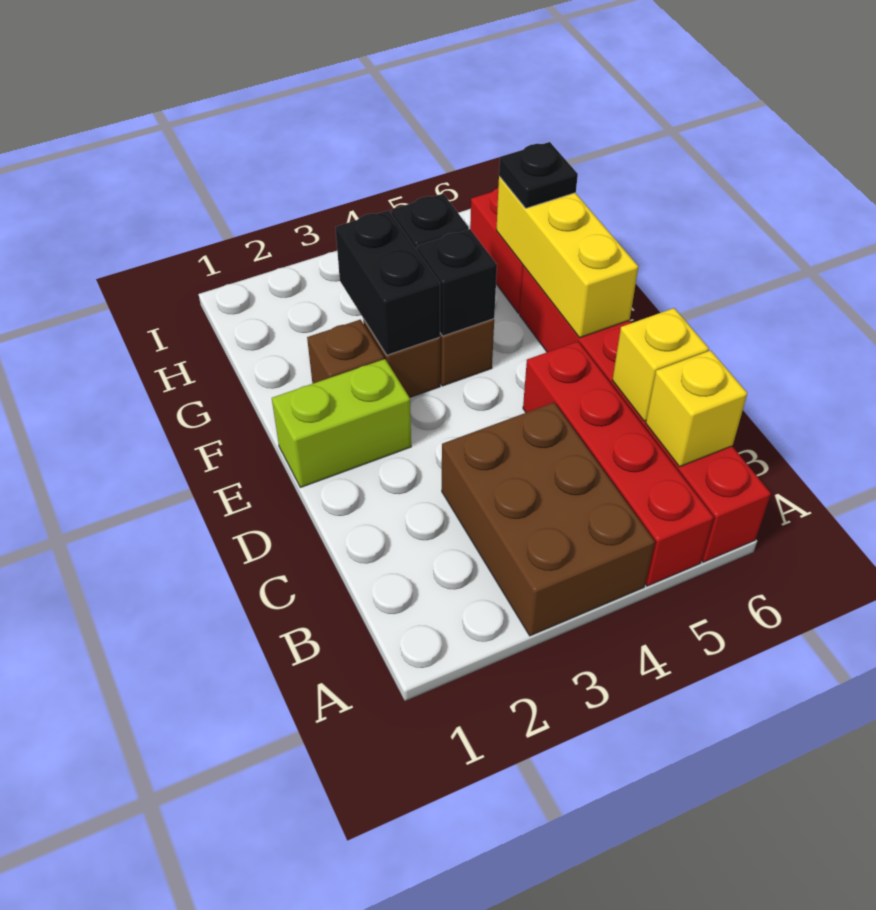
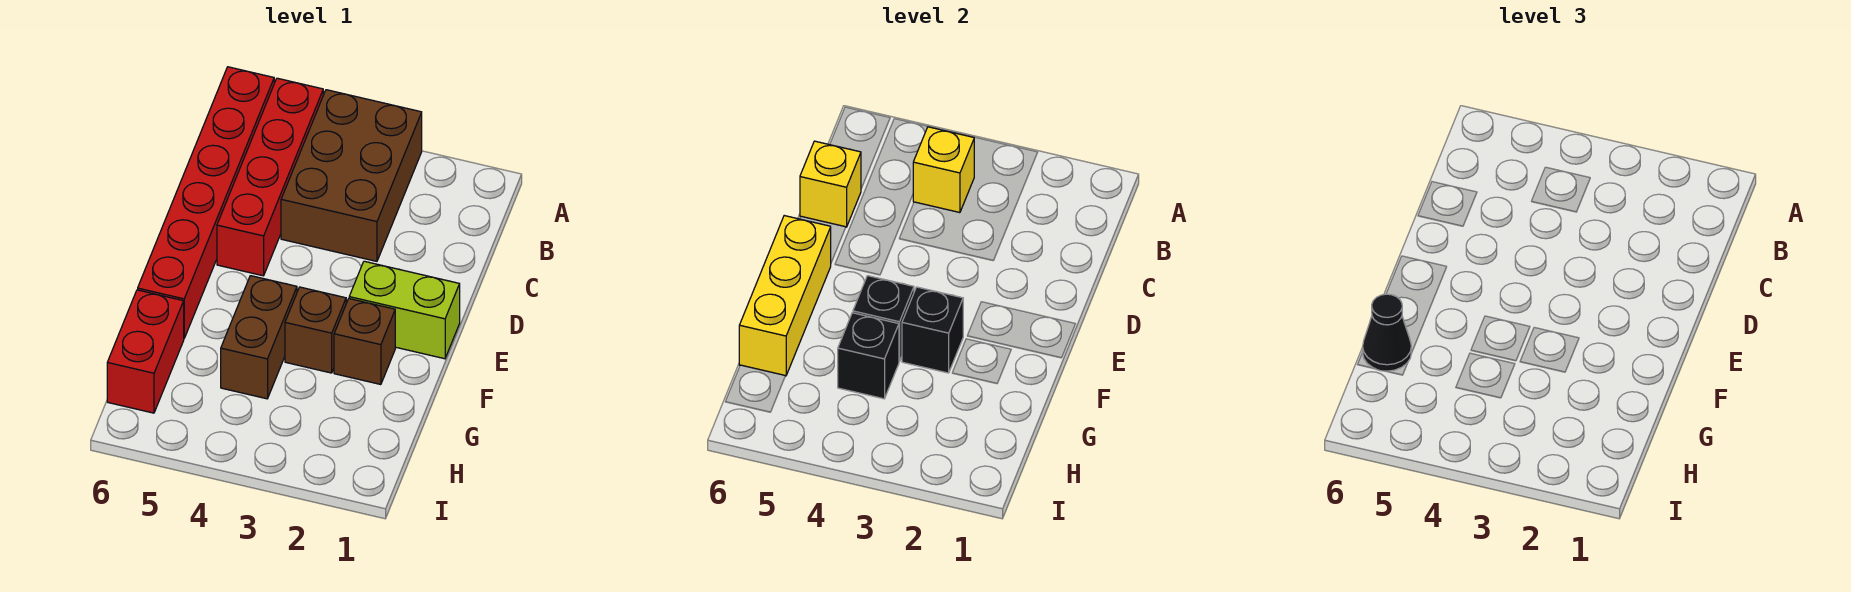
yellow brick B6 level 2 -> yellow brick B4 level 2
black brick F3:G3 level 2 -> black brick F3 level 2
black plate G6 level 3 -> black cone G6 level 3

